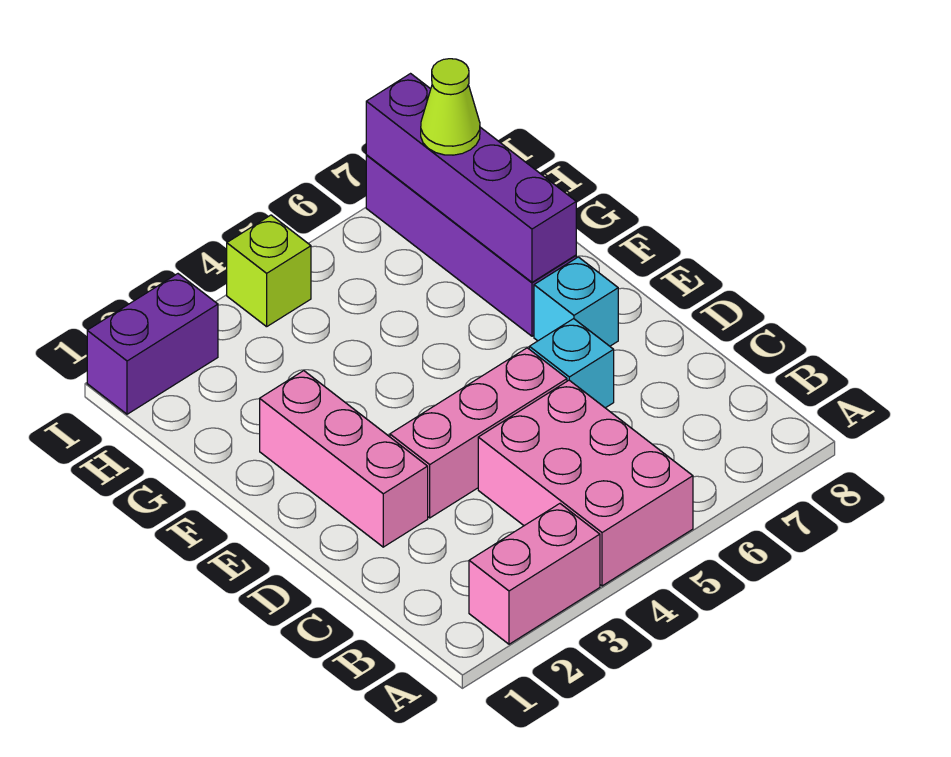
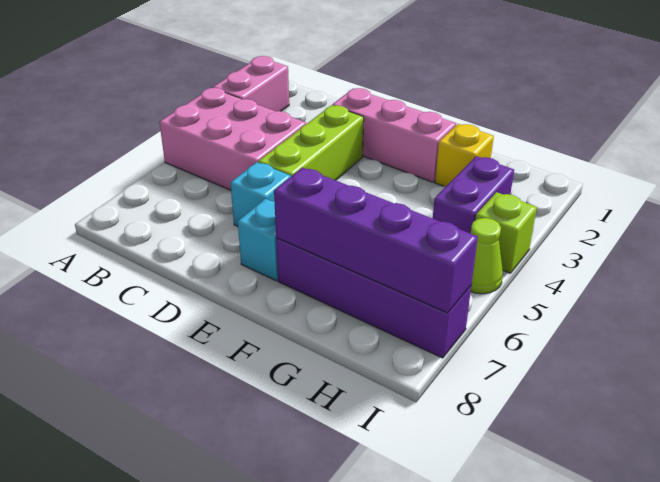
pink brick D3:D5 level 1 -> lime brick D3:D5 level 1
none -> yellow brick G2 level 1
lime cone H7 level 3 -> lime cone I5 level 1
purple brick I1:I2 level 1 -> purple brick H3:H4 level 1

